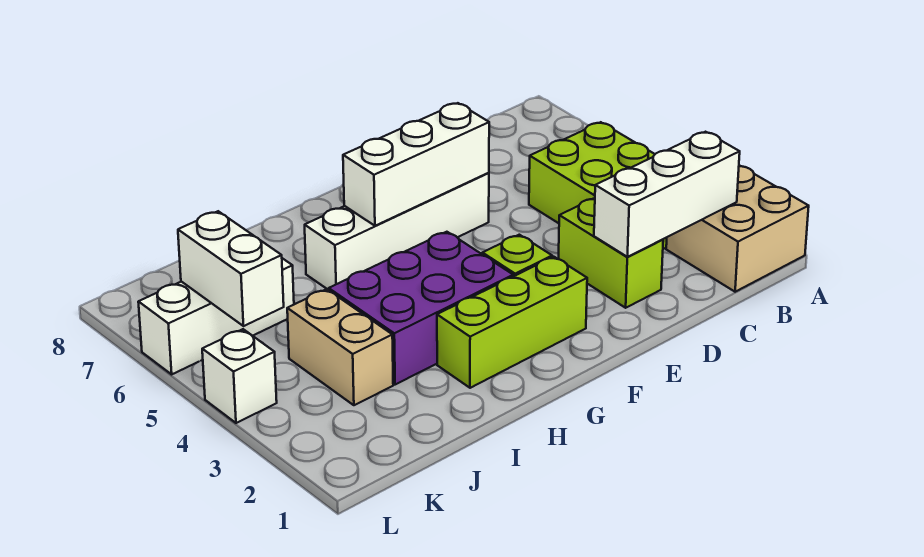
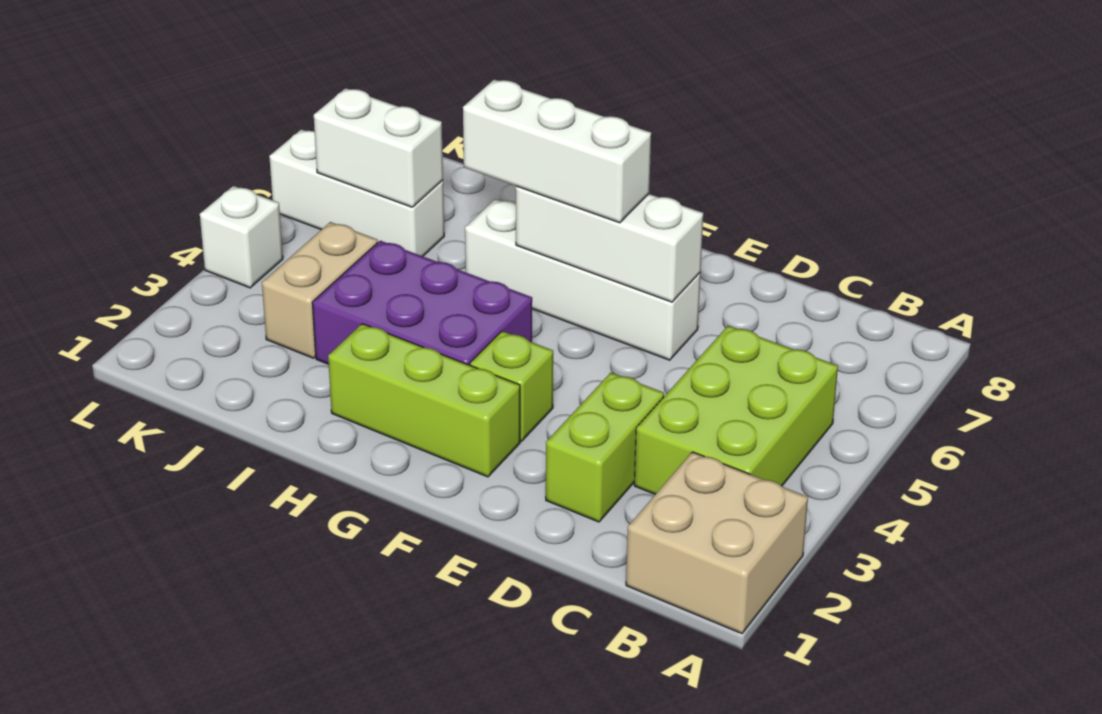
white brick B2:D2 level 2 -> white brick F6:H6 level 3
white brick K5:K6 level 2 -> white brick J6:K6 level 2

